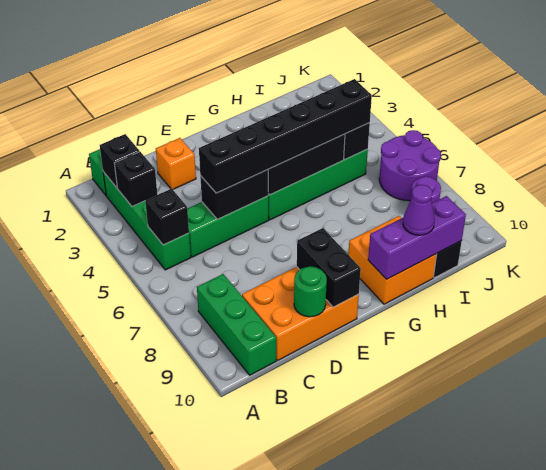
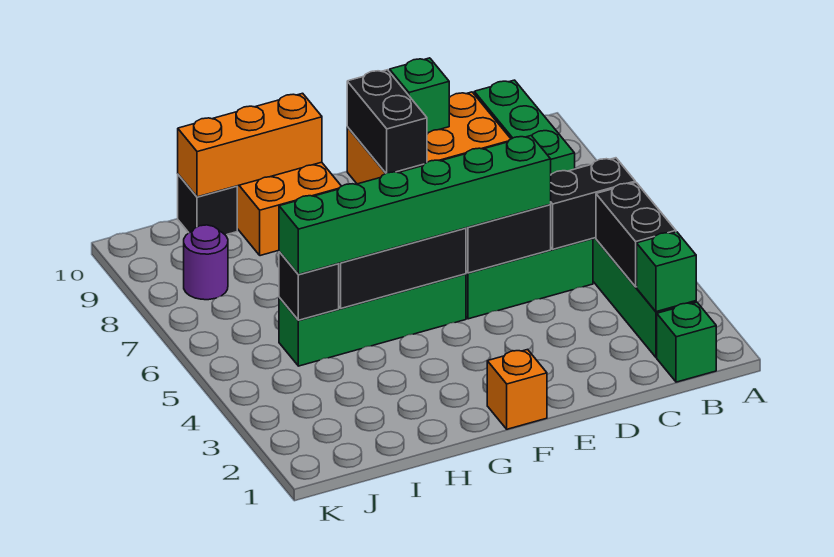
black brick B2 level 2 -> green brick B2 level 2
black brick B3 level 2 -> black brick B3:B4 level 2
black brick B5 level 2 -> black brick B5:C5 level 2
orange brick D2 level 1 -> orange brick F1 level 1
black brick D5:I5 level 3 -> green brick D5:I5 level 3
green round brick D10 level 2 -> green brick D10 level 2
purple brick G10:I10 level 2 -> orange brick G10:I10 level 2
purple cone H10 level 3 -> none
purple round brick J6:K7 level 1 -> none

